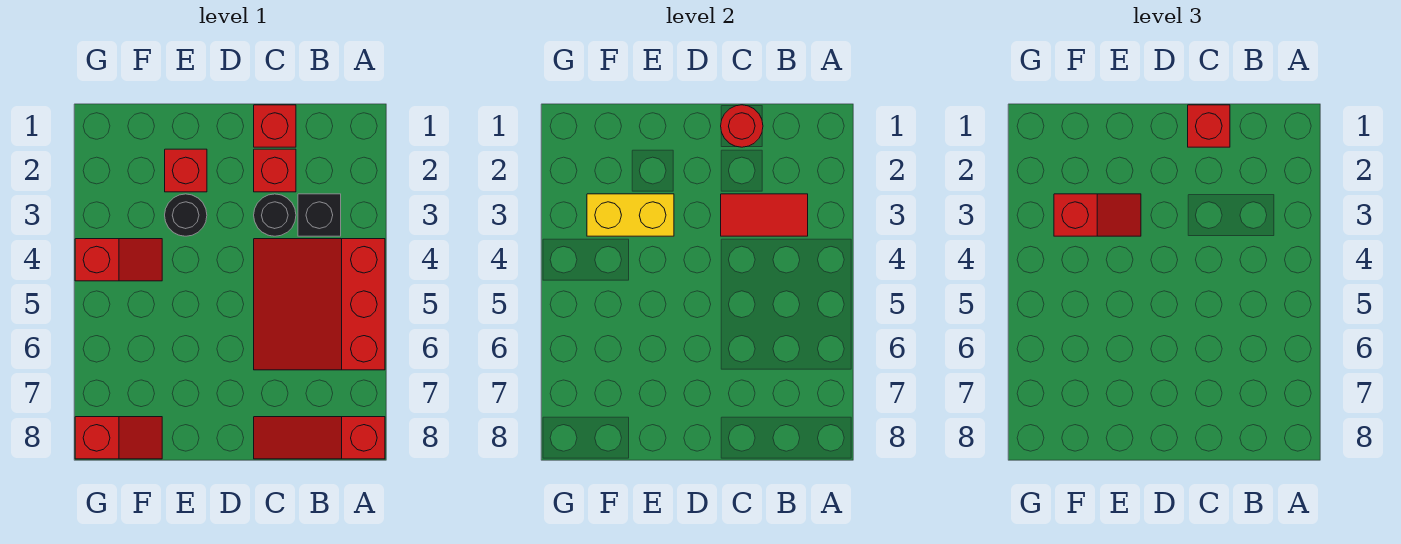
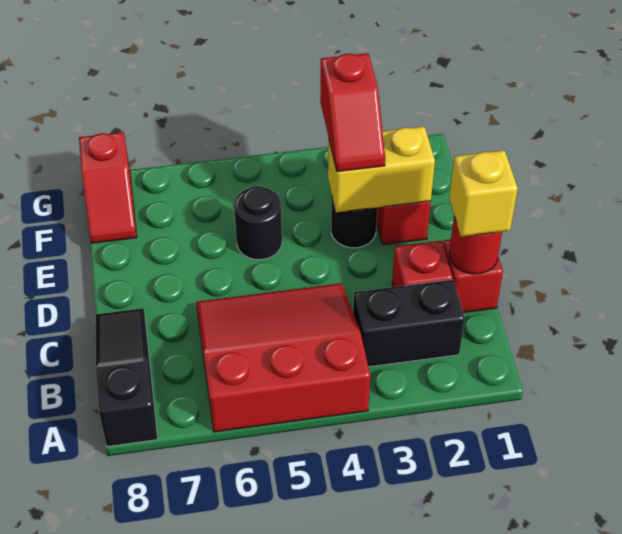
red slope A8:C8 level 1 top A -> black slope A8:C8 level 1 top A
black brick B3 level 1 -> black brick B2:B3 level 1
red tile B3:C3 level 2 -> none
red brick C1 level 3 -> yellow brick C1 level 3
black round brick C3 level 1 -> black round brick E5 level 1
yellow brick E3:F3 level 2 -> yellow brick E2:E3 level 2
red slope F4:G4 level 1 top G -> none

